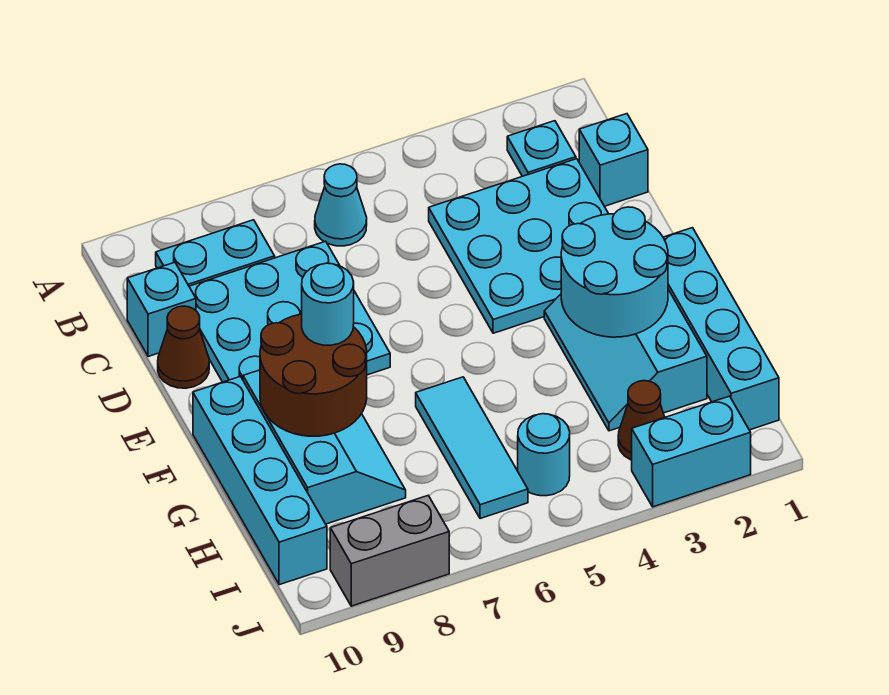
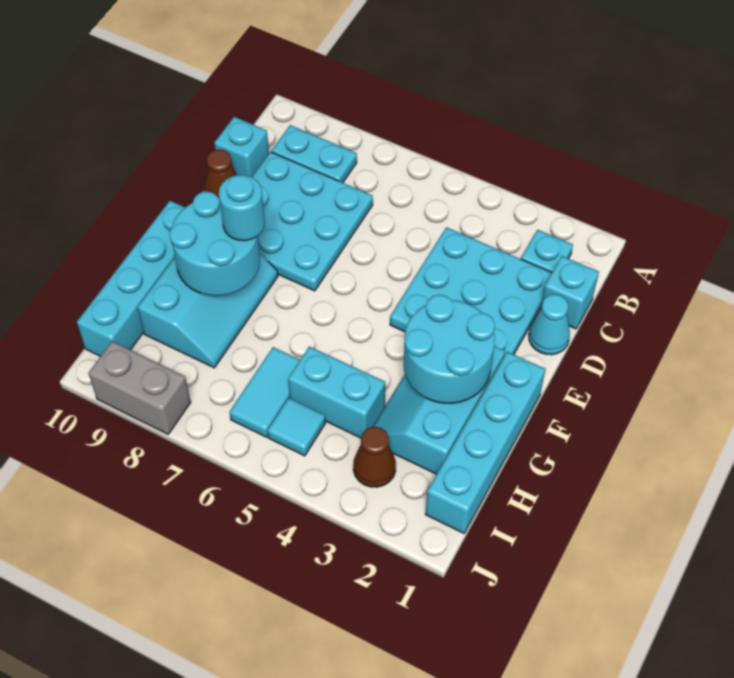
cyan cone B6 level 1 -> cyan cone D1 level 1
brown round brick F8:G9 level 2 -> cyan round brick F8:G9 level 2
cyan tile G6:I6 level 1 -> cyan tile H6:I6 level 1
cyan round brick I5 level 1 -> cyan tile I5 level 1
cyan brick J2:J3 level 1 -> cyan brick H4:H5 level 1

